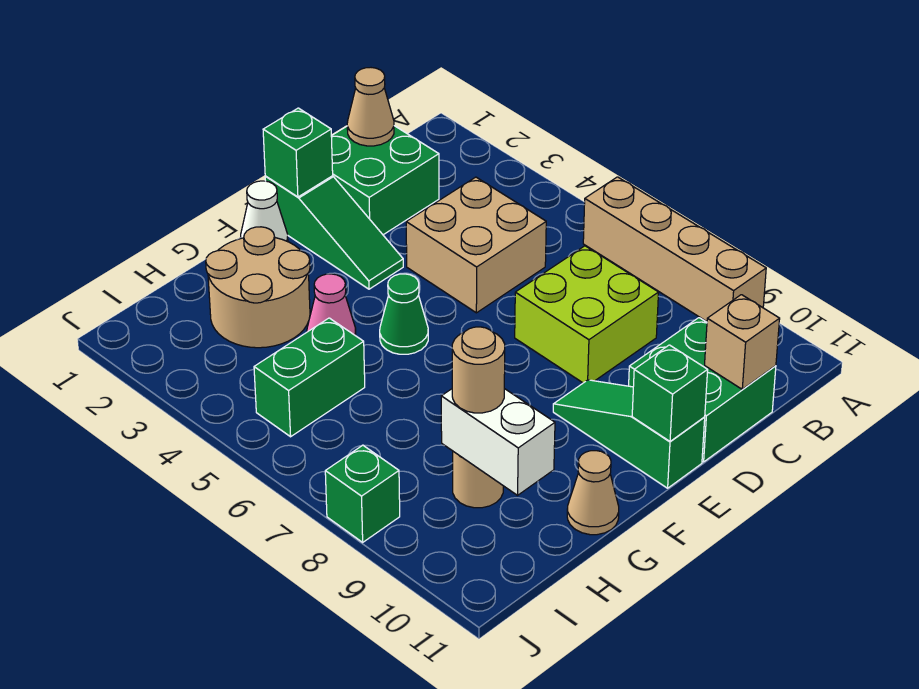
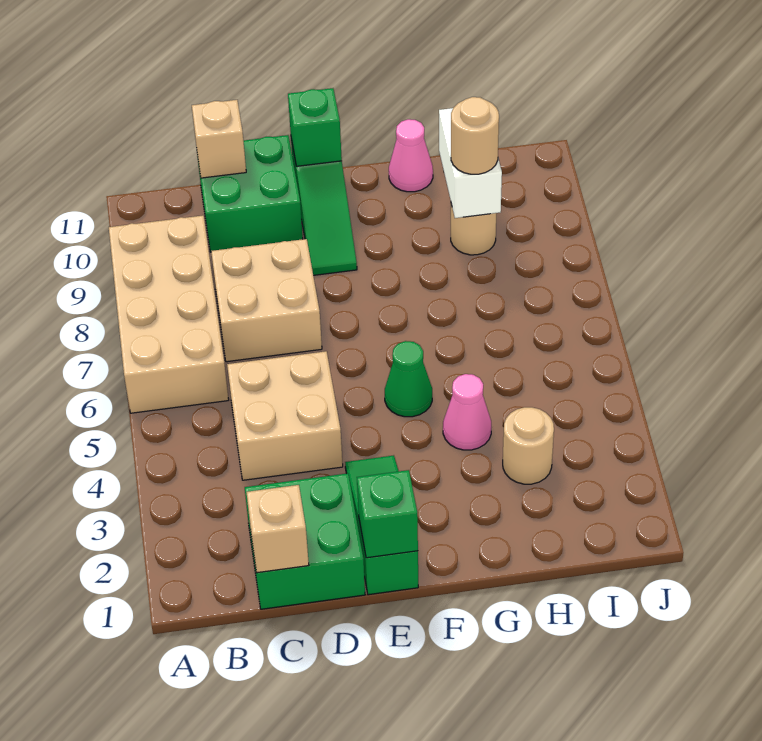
tan brick A6:A9 level 1 -> tan brick A6:B9 level 1
tan cone C1 level 2 -> tan brick C1 level 2
lime brick C7:D8 level 1 -> tan brick C7:D8 level 1
white cone F1 level 1 -> none
tan round brick G2:H3 level 1 -> tan round brick H3 level 1
tan cone G11 level 1 -> pink cone G11 level 1
green brick H5:I5 level 1 -> none
green brick J8 level 1 -> none

